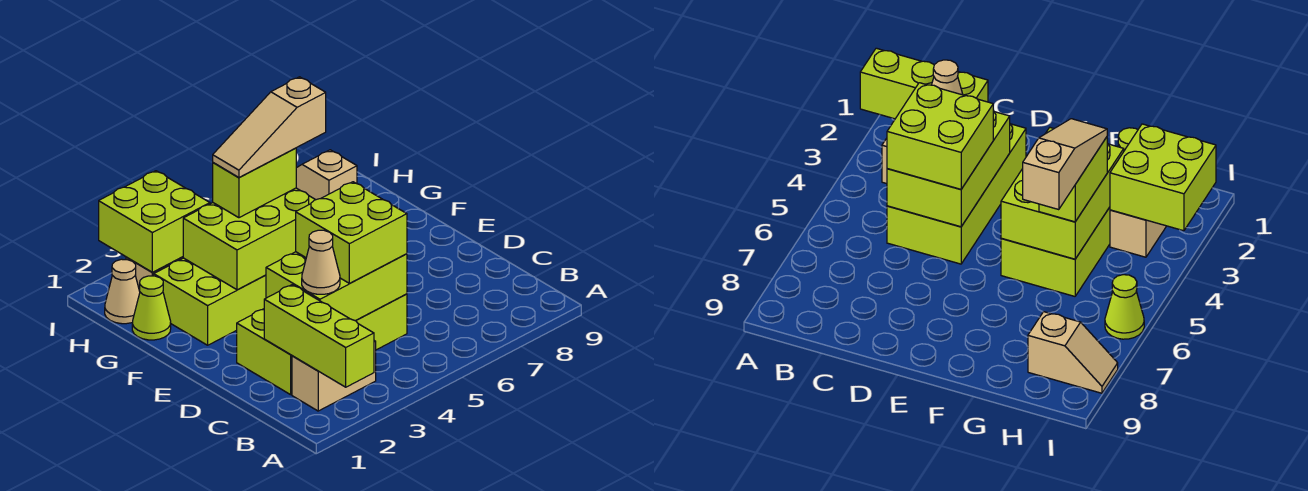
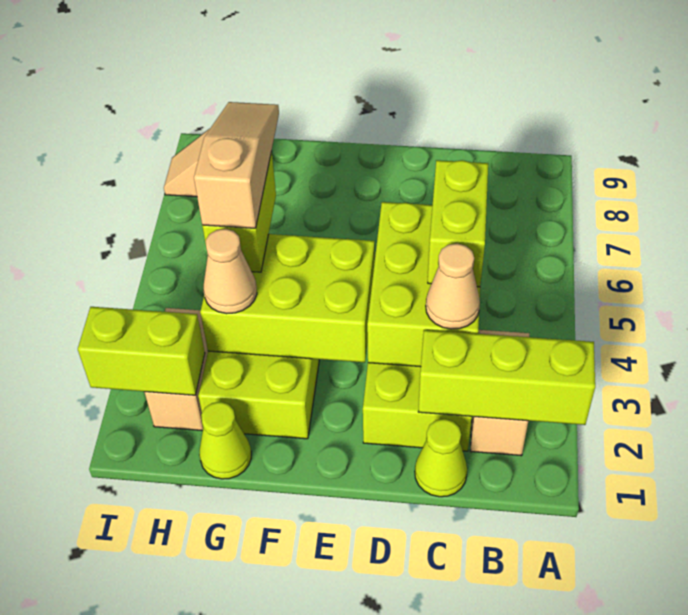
lime brick C4:D5 level 3 -> lime brick C4:C5 level 3
lime brick F3:G5 level 2 -> lime brick E3:G4 level 2
tan slope G4:G6 level 4 top 6 -> tan slope G4:G6 level 4 top 4
tan cone H1 level 1 -> tan cone G3 level 3
lime brick H2:I3 level 2 -> lime brick H2:I2 level 2
lime cone I6 level 1 -> lime cone C1 level 1

